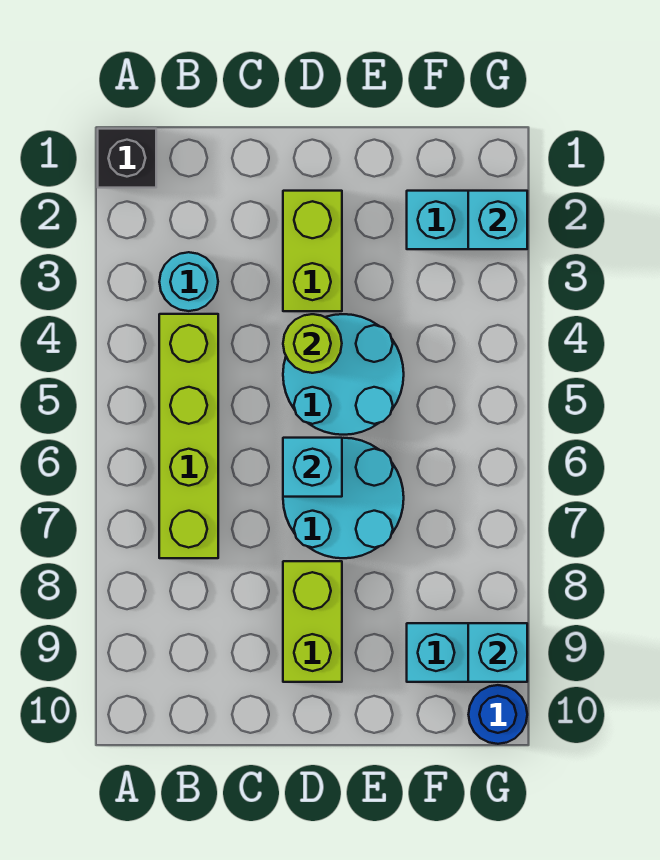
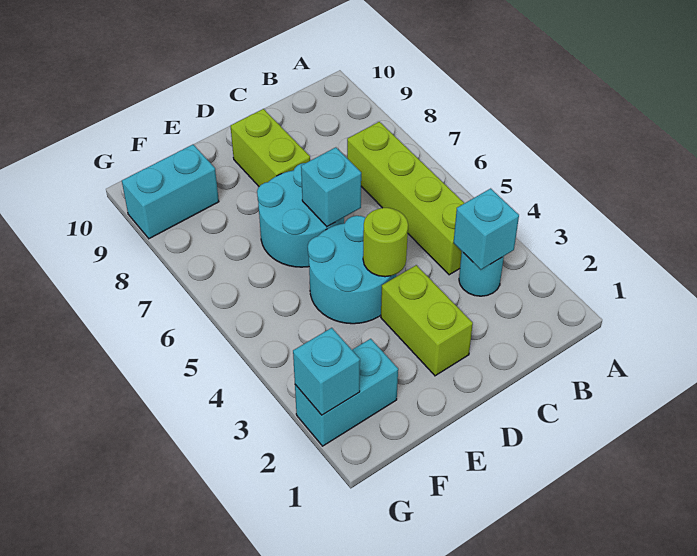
black brick A1 level 1 -> none
cyan brick G9 level 2 -> cyan brick B3 level 2
blue round brick G10 level 1 -> none

